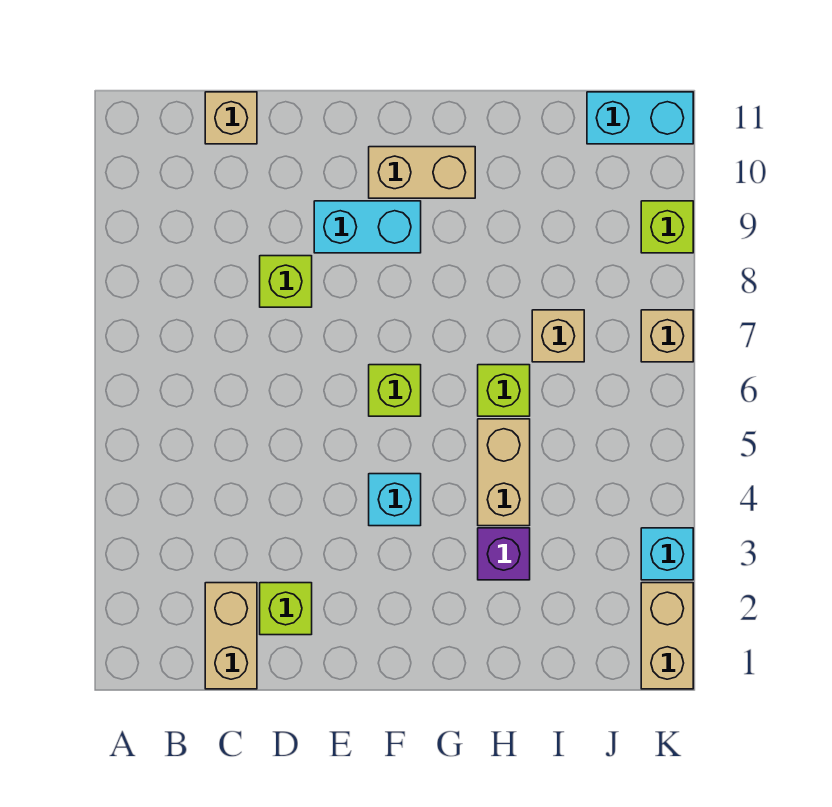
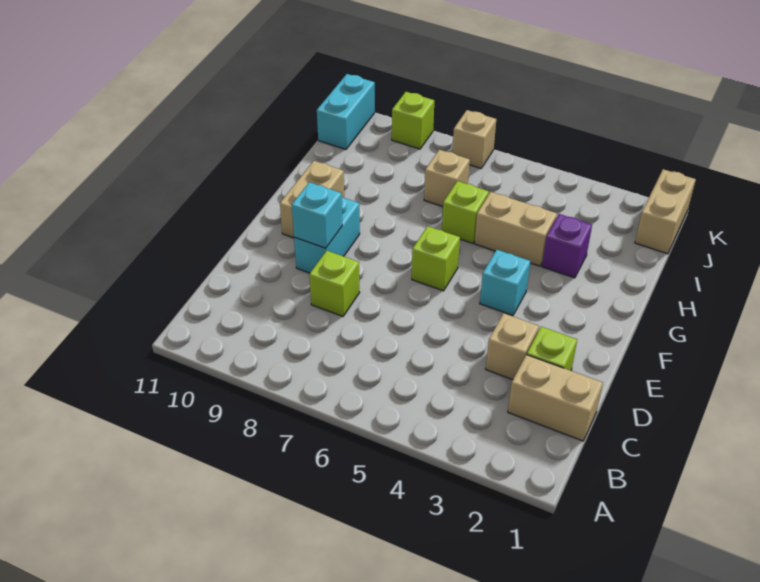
tan brick C11 level 1 -> tan brick D3 level 1
tan brick K1:K2 level 1 -> tan brick J1:K1 level 1
cyan brick K3 level 1 -> cyan brick E9 level 2

